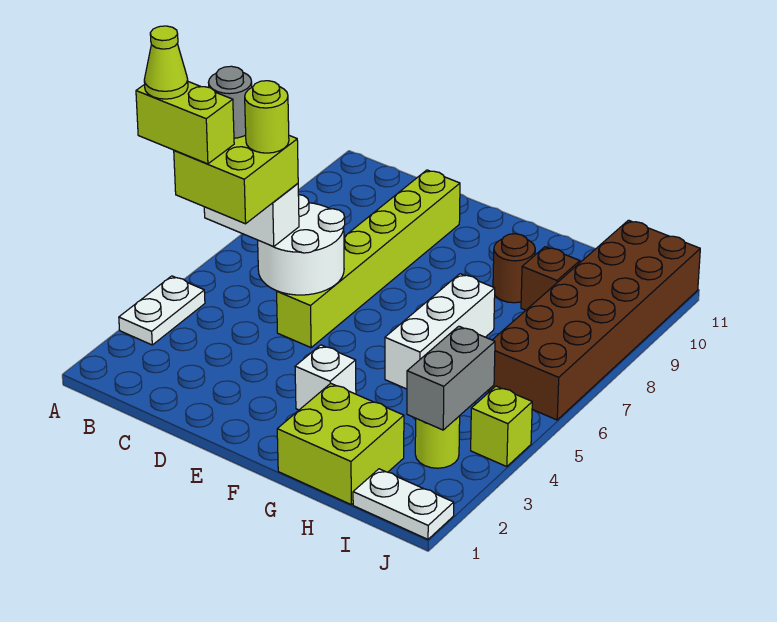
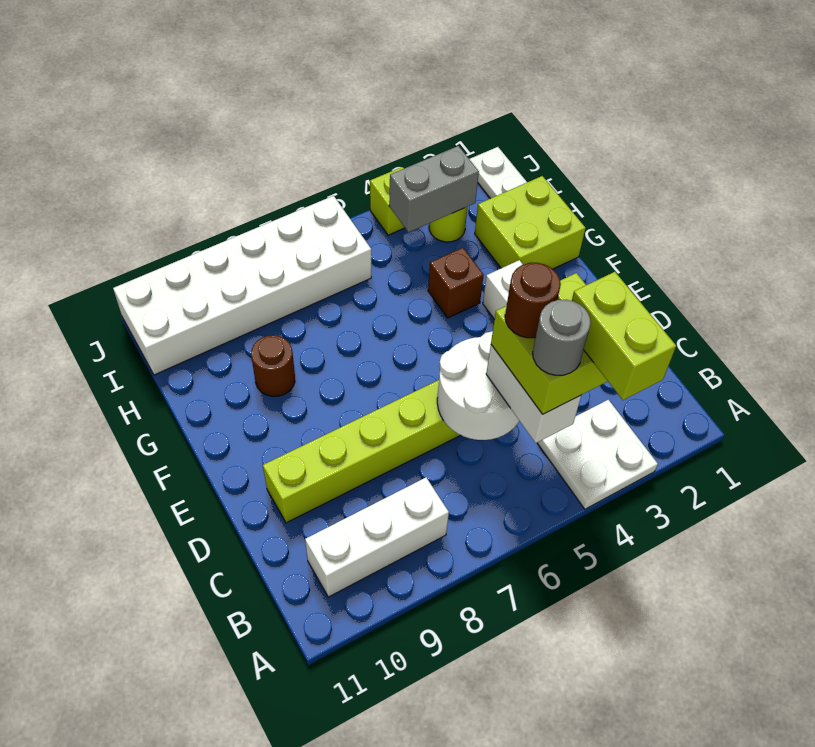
white plate A3:A4 level 1 -> white plate A3:B4 level 1
lime cone A4 level 6 -> none
lime round brick C5 level 5 -> brown round brick C5 level 5
white brick G5:G7 level 1 -> white brick B8:B10 level 1
brown brick H9 level 1 -> brown brick G4 level 1
brown brick I6:J11 level 1 -> white brick I6:J11 level 1

